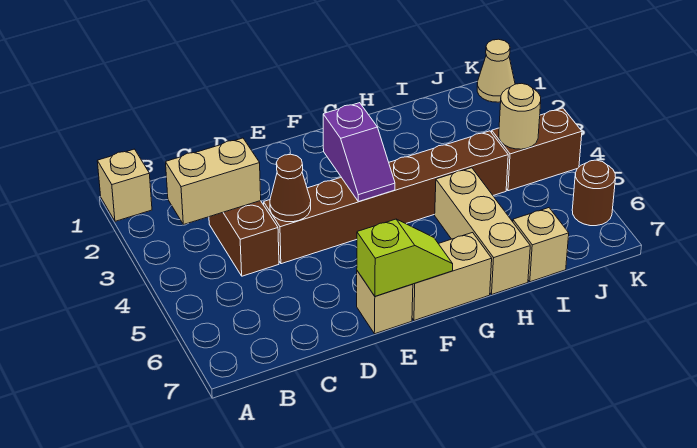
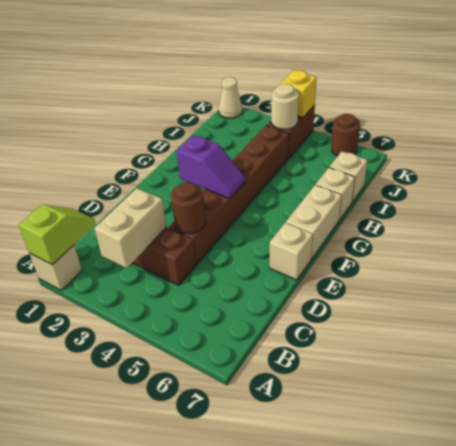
brown cone D4 level 2 -> brown round brick D4 level 2
lime slope E7:F7 level 2 top E -> lime slope A1:B1 level 2 top A
tan brick H5:H7 level 1 -> tan brick H7 level 1
none -> yellow brick K4 level 2

